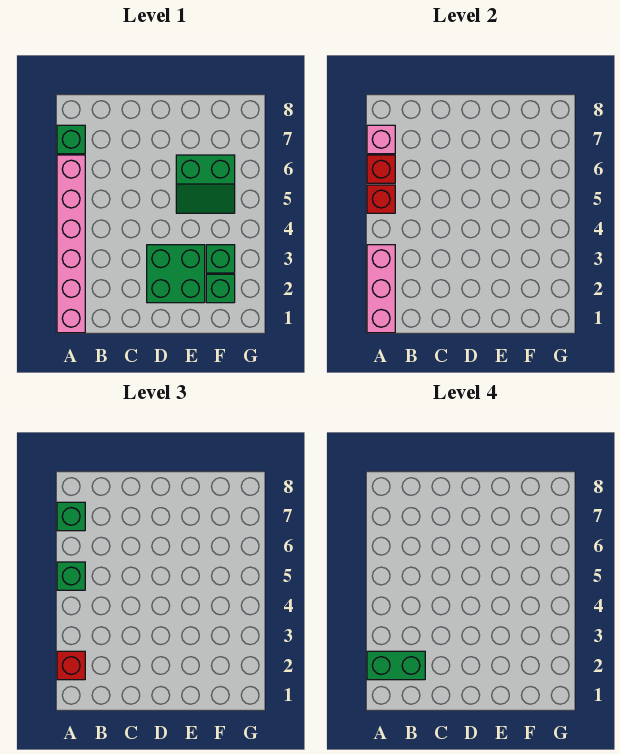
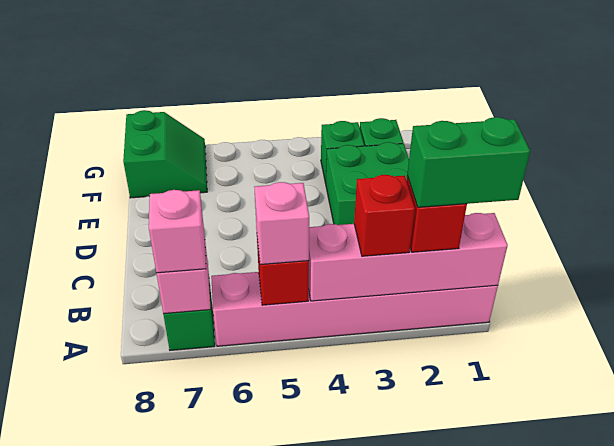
pink brick A1:A3 level 2 -> pink brick A1:A4 level 2
green brick A2:B2 level 4 -> green brick A1:A2 level 4
green brick A5 level 3 -> pink brick A5 level 3
red brick A6 level 2 -> red brick A3 level 3
green brick A7 level 3 -> pink brick A7 level 3
green slope E5:F6 level 1 top 6 -> green slope F7:G8 level 1 top 8

